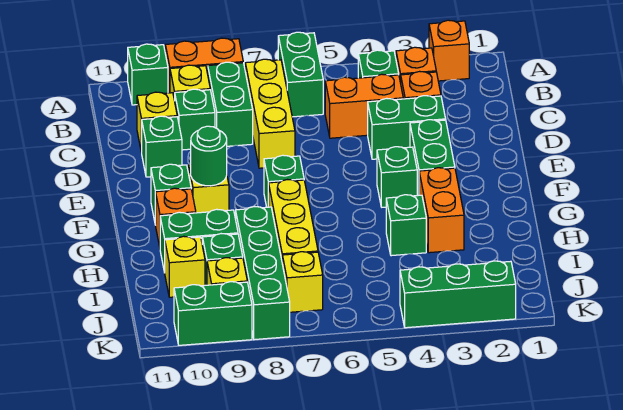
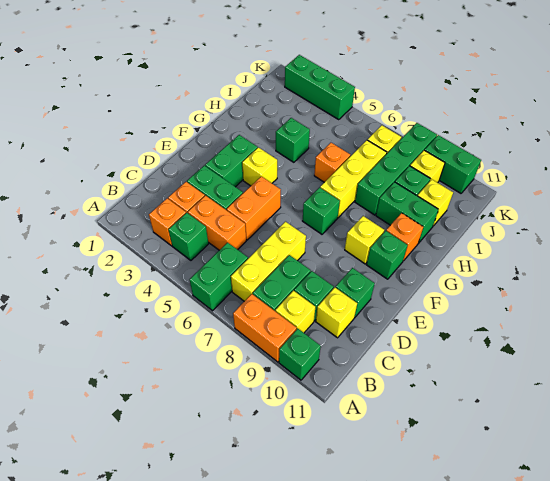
orange brick A2 level 1 -> orange brick H6 level 1
green brick F4 level 1 -> yellow brick F4 level 1
green round brick F9 level 2 -> none
orange brick G3:H3 level 1 -> orange brick D5:E5 level 1

